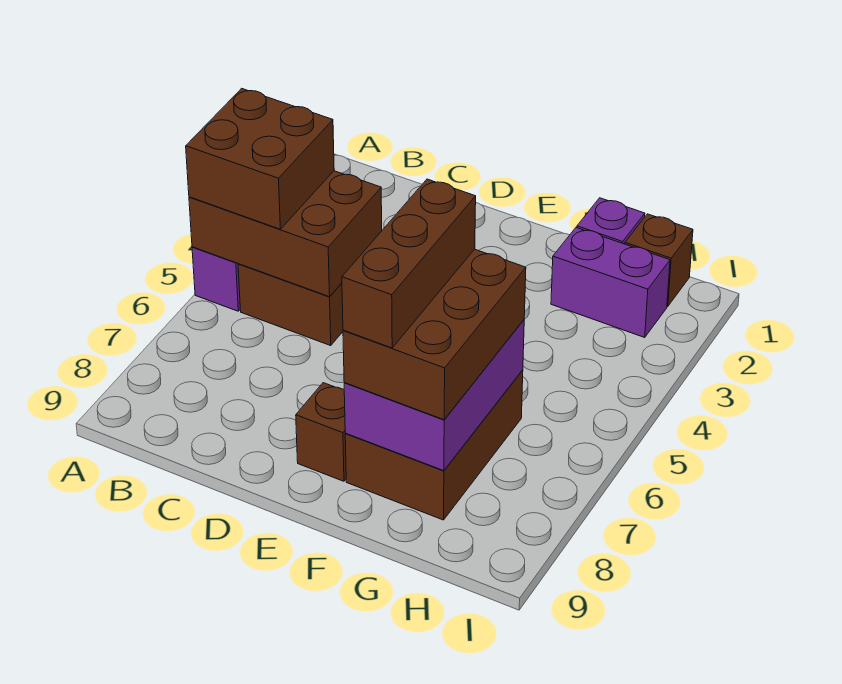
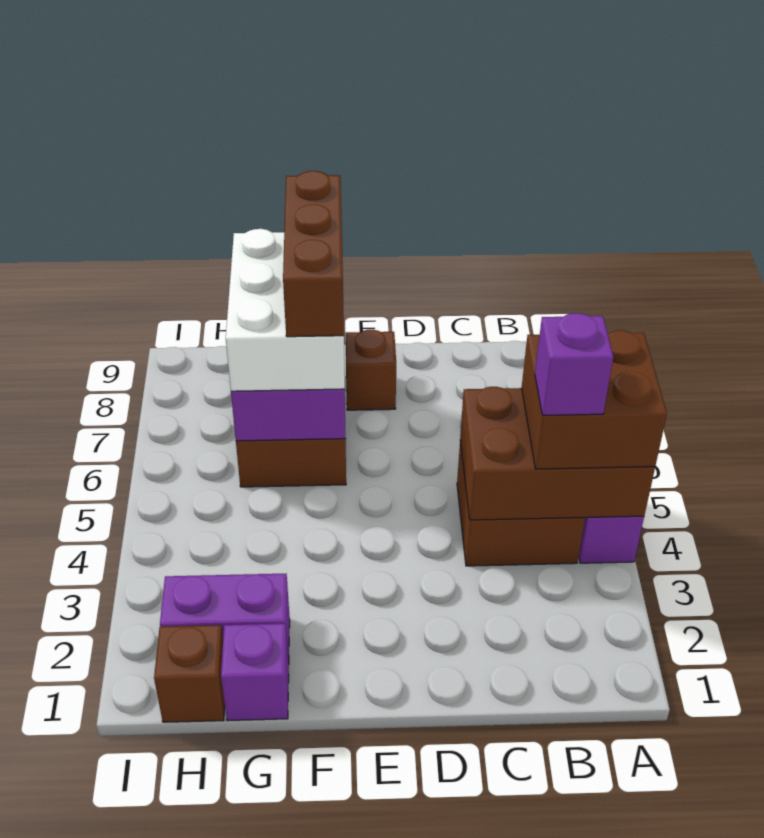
none -> purple brick B4 level 4
brown brick F6:G8 level 3 -> white brick F6:G8 level 3

